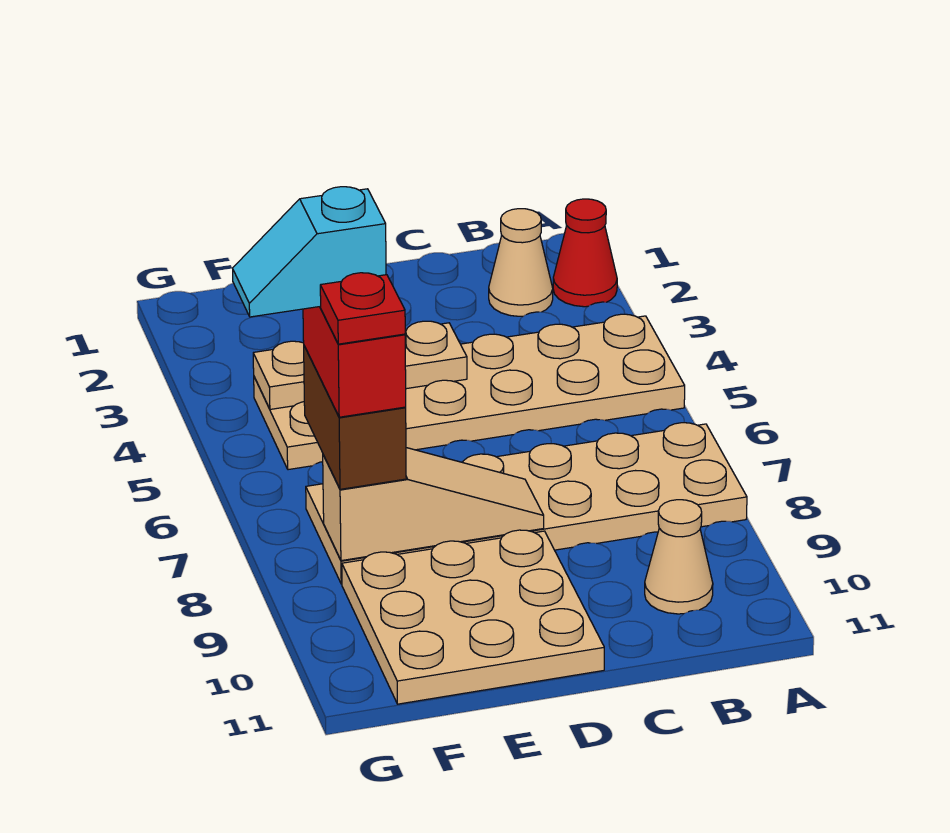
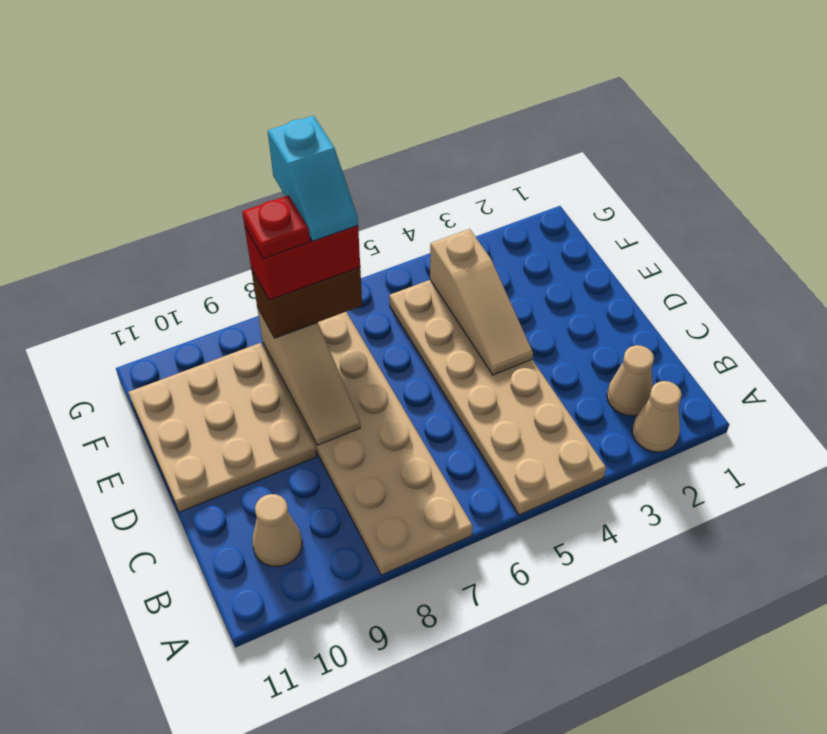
red cone A2 level 1 -> tan cone A2 level 1
tan plate D4:F4 level 2 -> tan slope D4:F4 level 2 top F
cyan slope F7:G7 level 5 top F -> cyan slope F7:G7 level 5 top G

